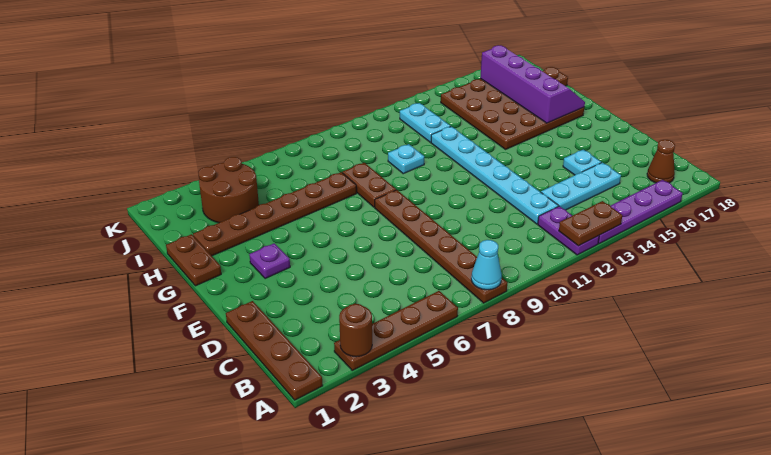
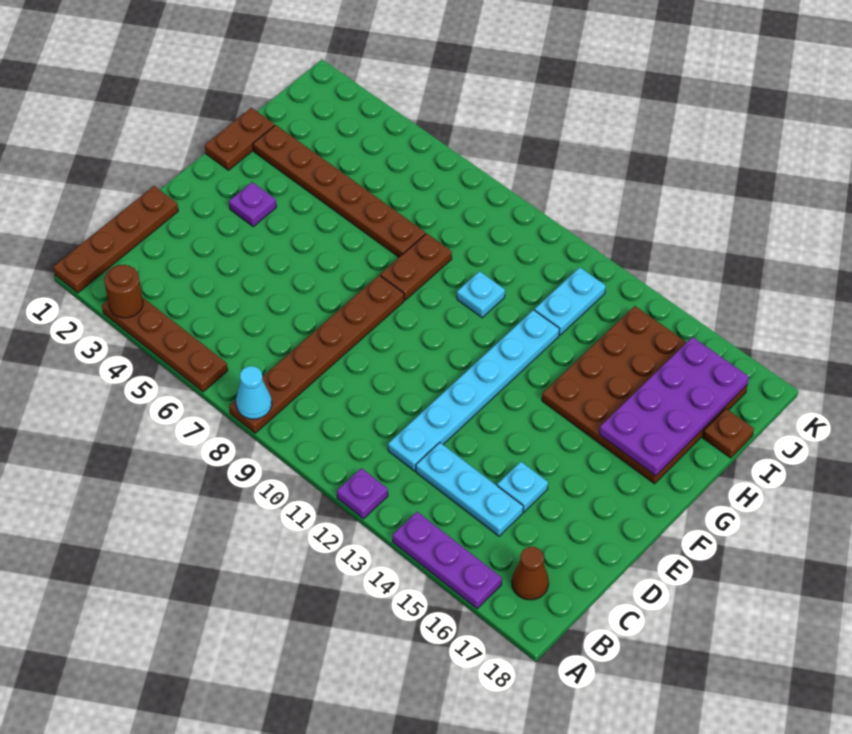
purple plate A12:B12 level 1 -> purple plate A12 level 1
brown plate A12:A13 level 2 -> none
purple plate A13:A16 level 1 -> purple plate A14:A16 level 1
purple slope G16:J17 level 2 top 16 -> purple plate G16:J17 level 2
brown round brick I3:J4 level 1 -> none

